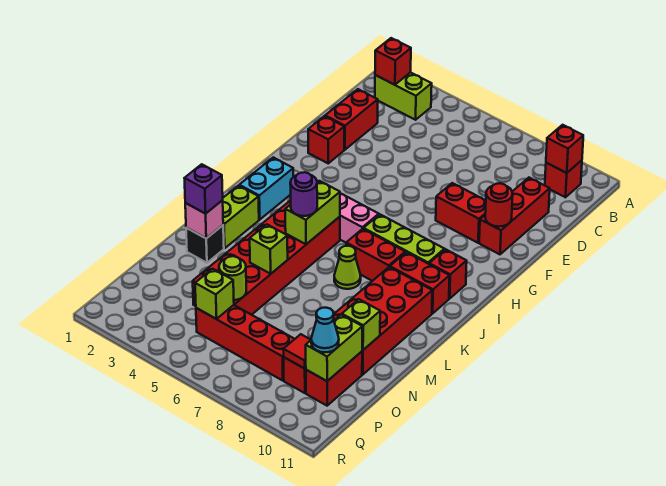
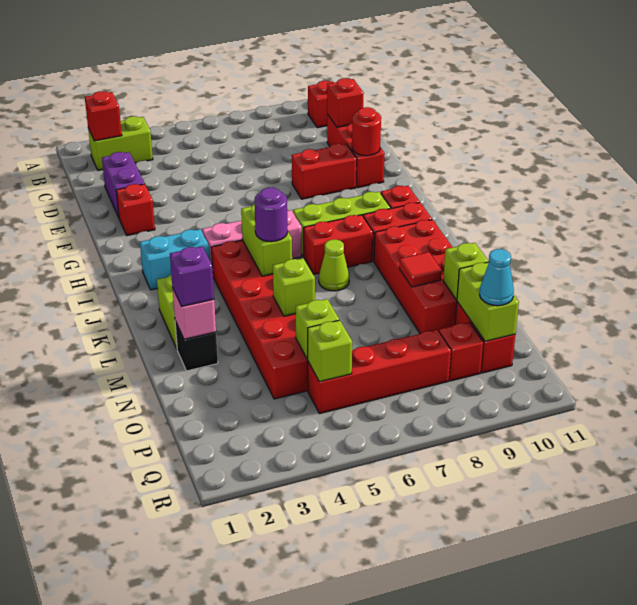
red brick B10 level 2 -> red brick D10 level 2
red brick D2:E2 level 1 -> purple brick D2:E2 level 1
cyan brick I2:J2 level 1 -> cyan brick I2:I3 level 1
lime round brick O5 level 2 -> lime brick O5 level 2
red tile P9 level 2 -> red tile M9 level 2

